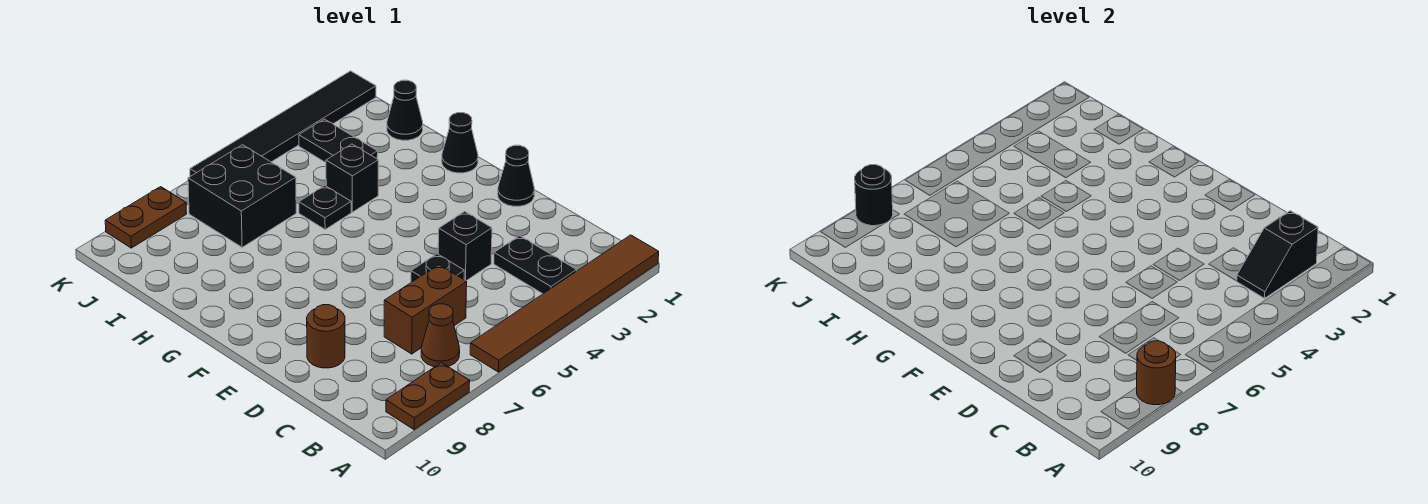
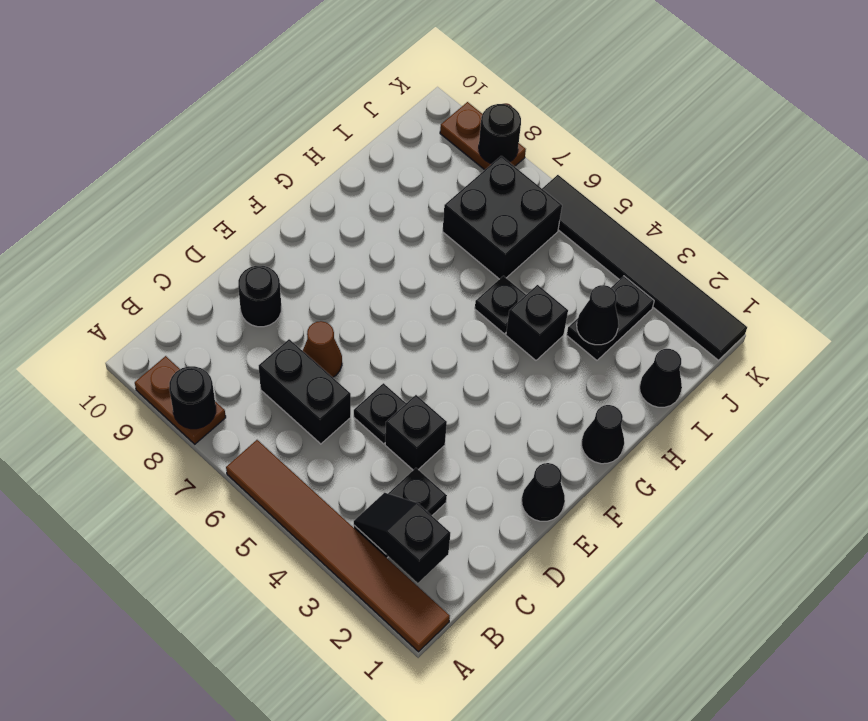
brown round brick A8 level 2 -> black round brick A8 level 2
brown cone B7 level 1 -> brown cone D7 level 1
brown brick C6:C7 level 1 -> black brick C6:C7 level 1
brown round brick D9 level 1 -> black round brick D9 level 1
none -> black cone I3 level 2

